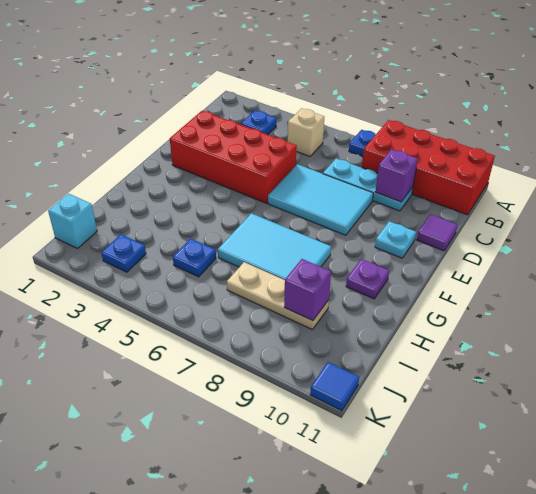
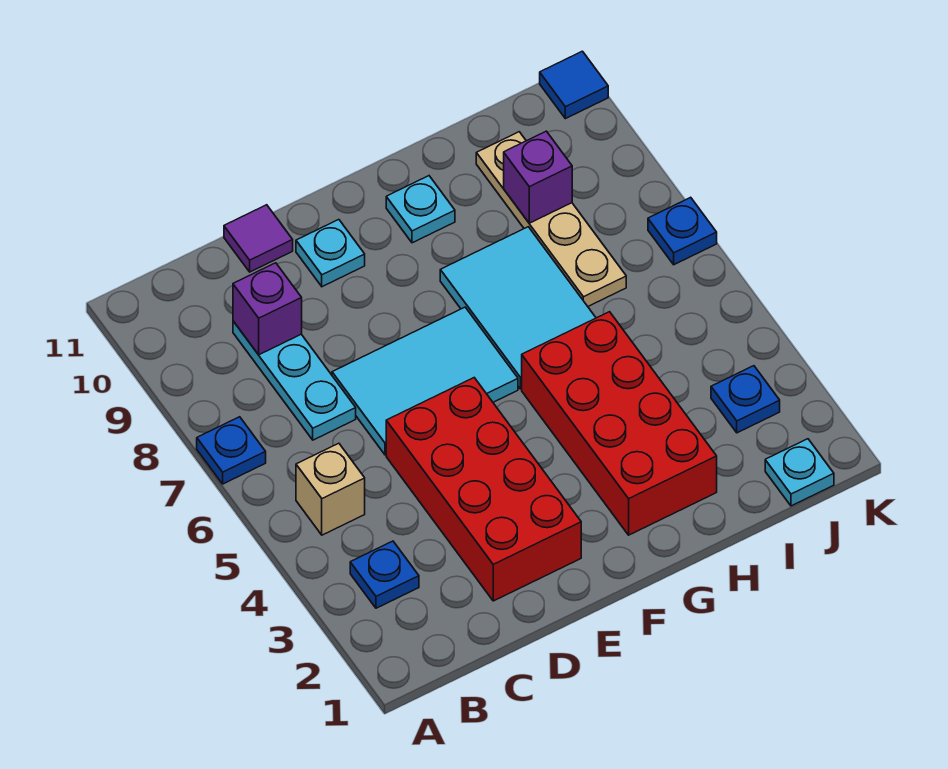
red brick A8:B11 level 1 -> red brick G2:H5 level 1
cyan tile D6:E8 level 1 -> cyan tile D6:F7 level 1
purple plate G10 level 1 -> cyan plate G10 level 1
blue plate I5 level 1 -> blue plate K7 level 1
tan plate I7:I9 level 1 -> tan plate I7:I10 level 1
cyan brick J1 level 1 -> cyan plate J1 level 1

